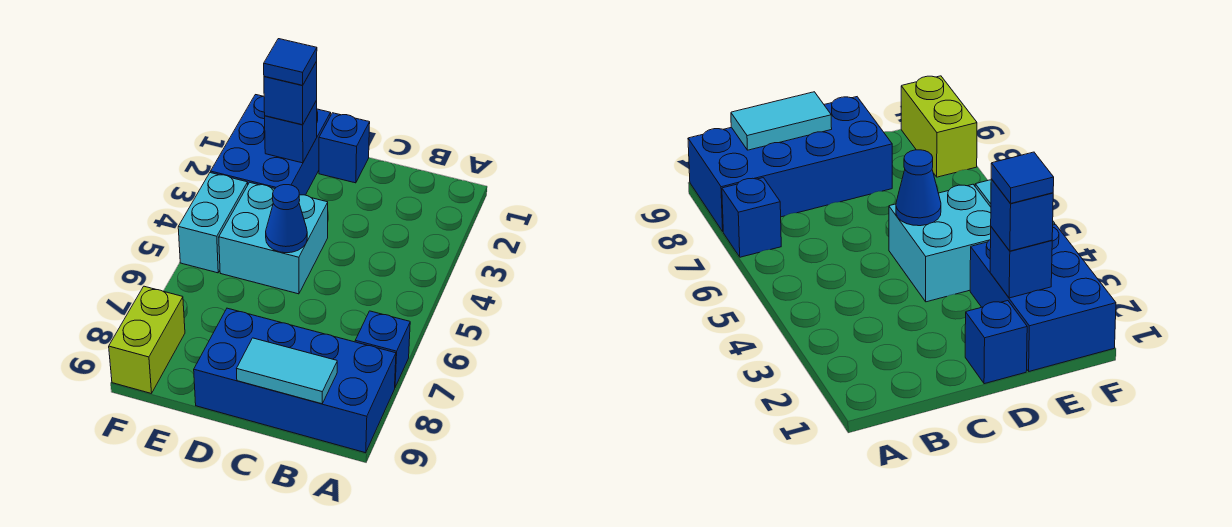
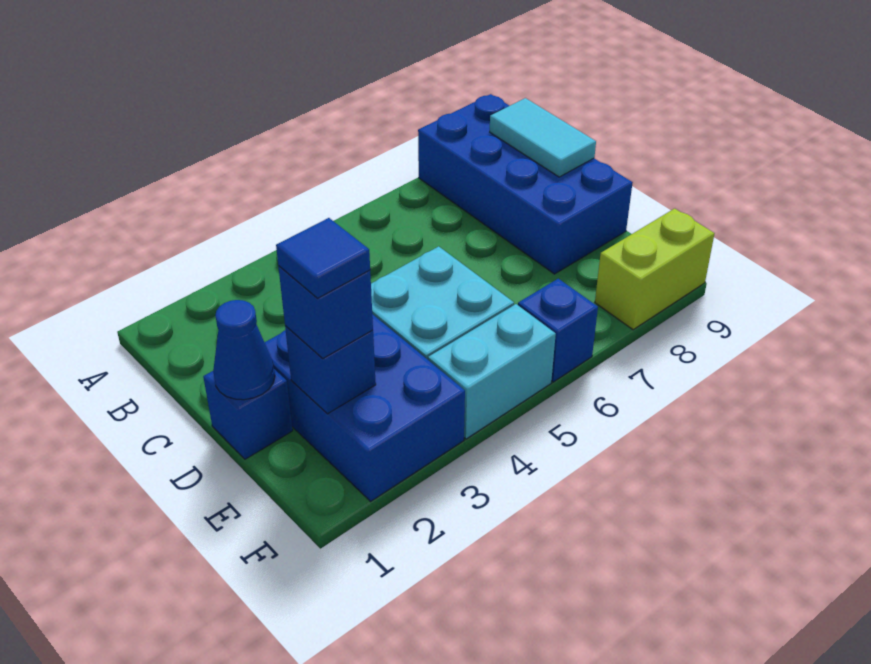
blue brick A7 level 1 -> blue brick F6 level 1
blue cone D5 level 2 -> blue cone D1 level 2
blue brick E1:F3 level 1 -> blue brick D2:F3 level 1

